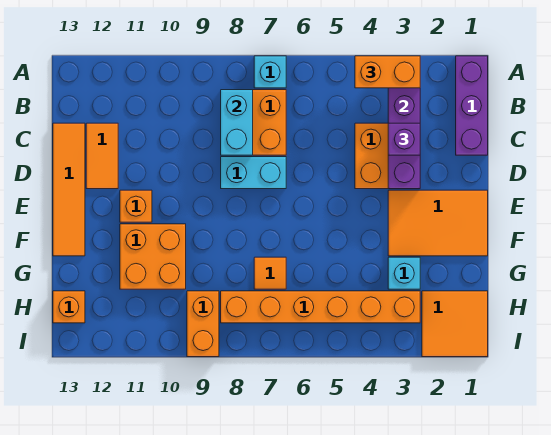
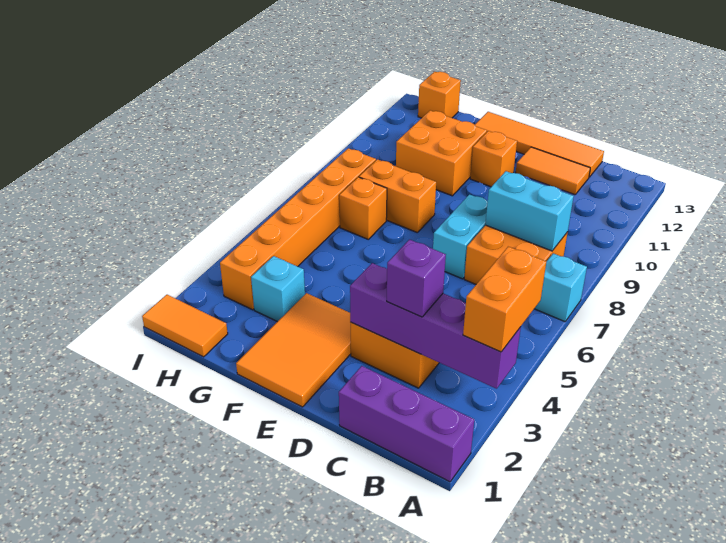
orange tile G7 level 1 -> orange brick G7 level 1
orange tile H1:I2 level 1 -> orange tile H1:I1 level 1
orange brick H9:I9 level 1 -> orange brick F8:G8 level 1

